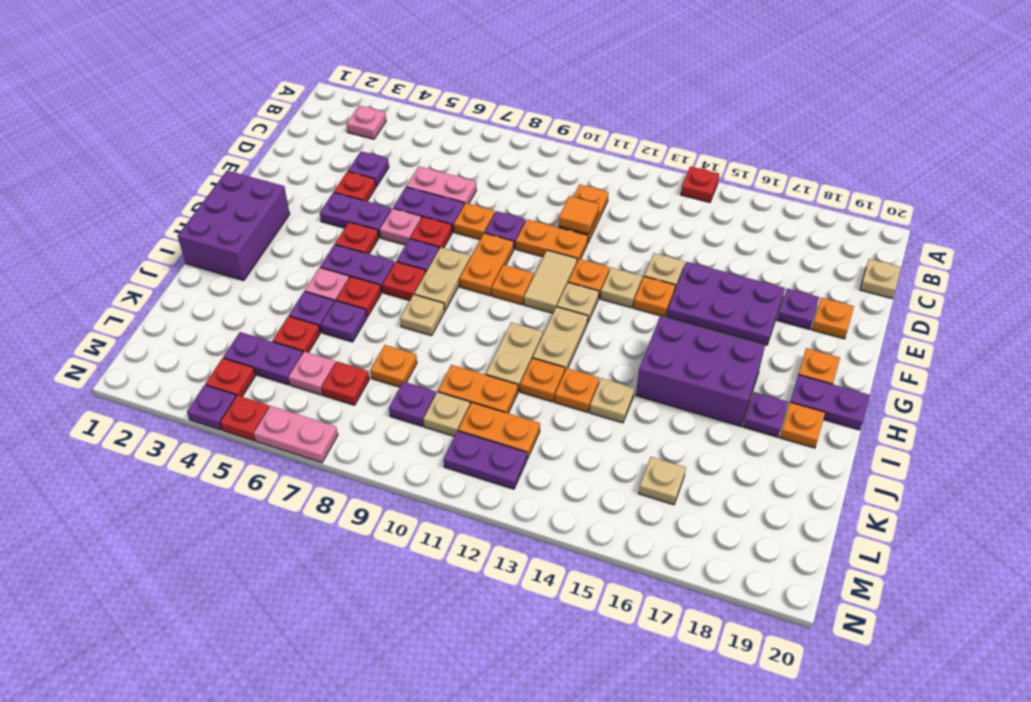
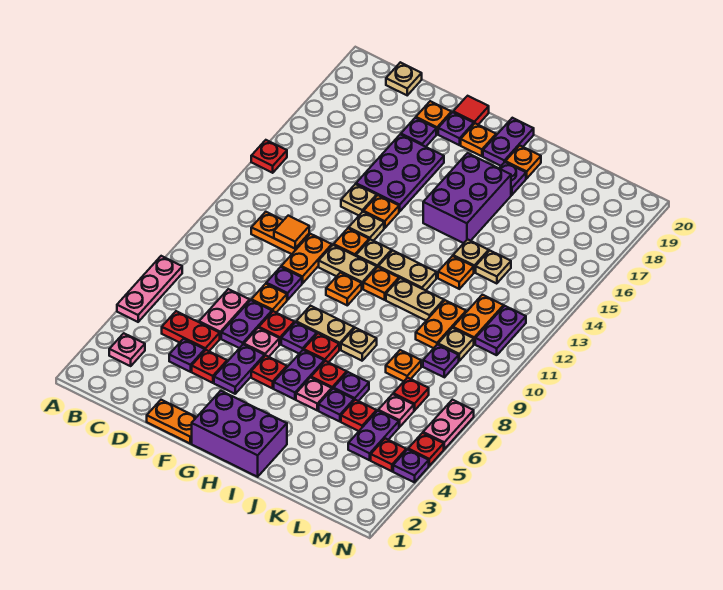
none -> pink plate A5:A7 level 1
none -> red plate C5:D5 level 1
orange plate F9:G9 level 1 -> orange plate E1:F1 level 1
tan tile F11:G11 level 1 -> tan plate F11:G11 level 1
none -> purple plate F19 level 1
none -> red tile F20 level 1
orange plate J12 level 1 -> orange plate H11 level 1
tan plate L16 level 1 -> tan plate K14 level 1

